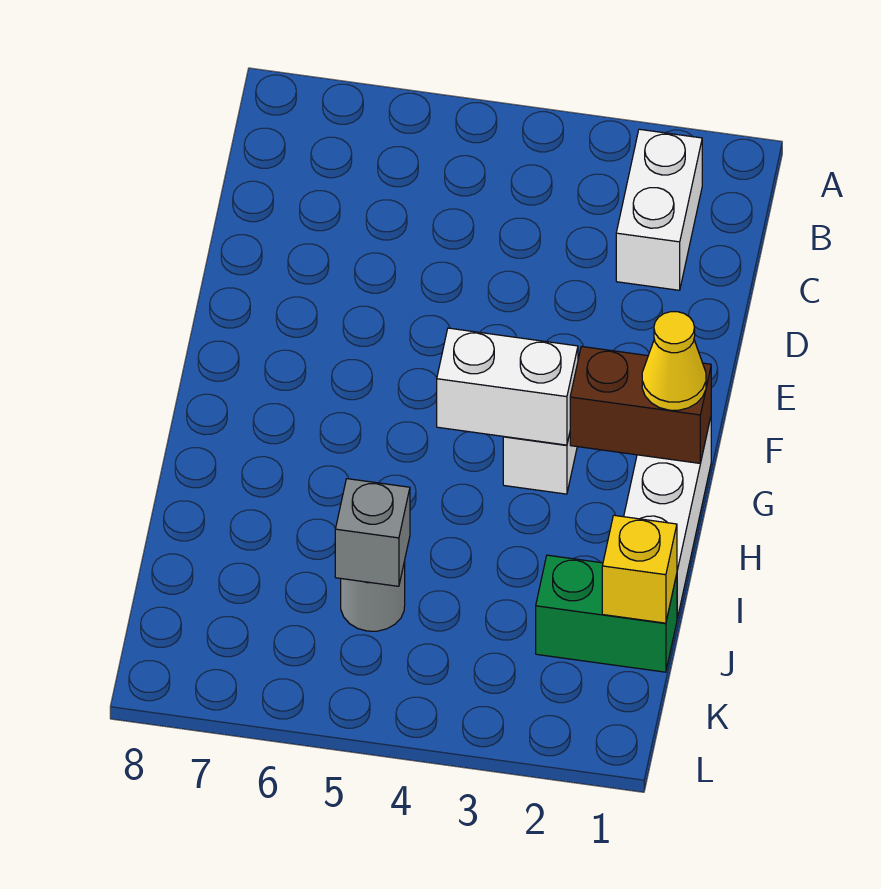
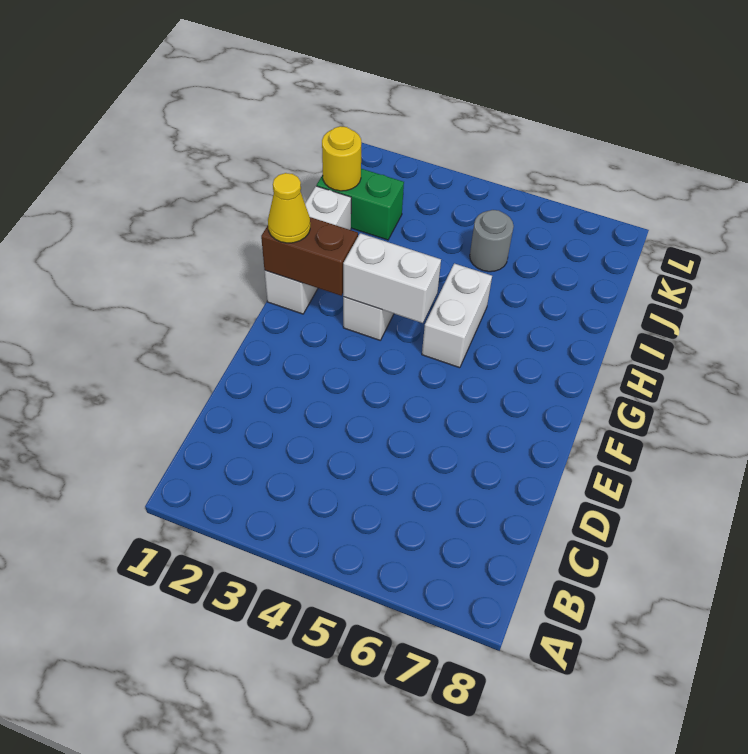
white brick B2:C2 level 1 -> white brick G5:H5 level 1
yellow brick J1 level 2 -> yellow round brick J1 level 2
grey brick J5 level 2 -> none

